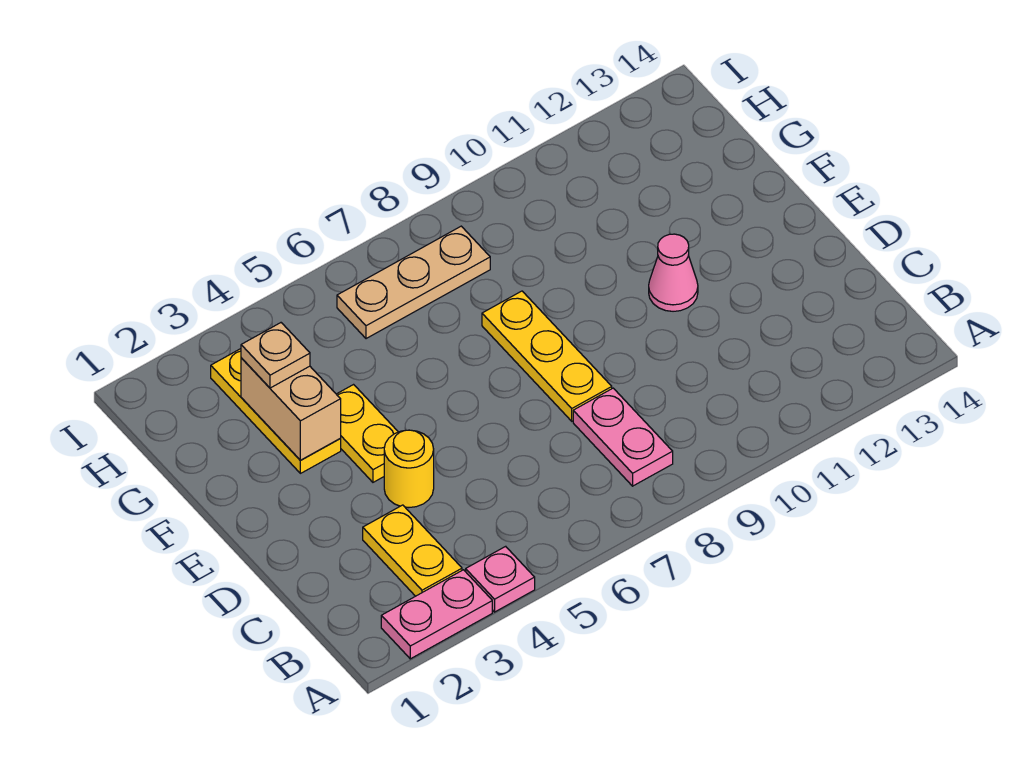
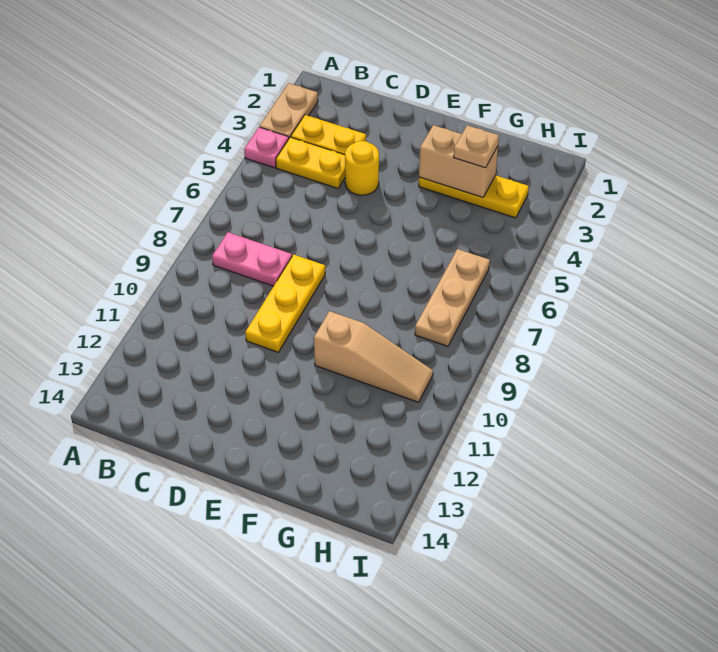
pink plate A2:A3 level 1 -> tan plate A2:A3 level 1
yellow plate D8:F8 level 1 -> yellow plate D8:D10 level 1
yellow plate E4:F4 level 1 -> yellow plate B4:C4 level 1
pink cone E11 level 1 -> none
none -> tan slope F10:H10 level 1 top F

